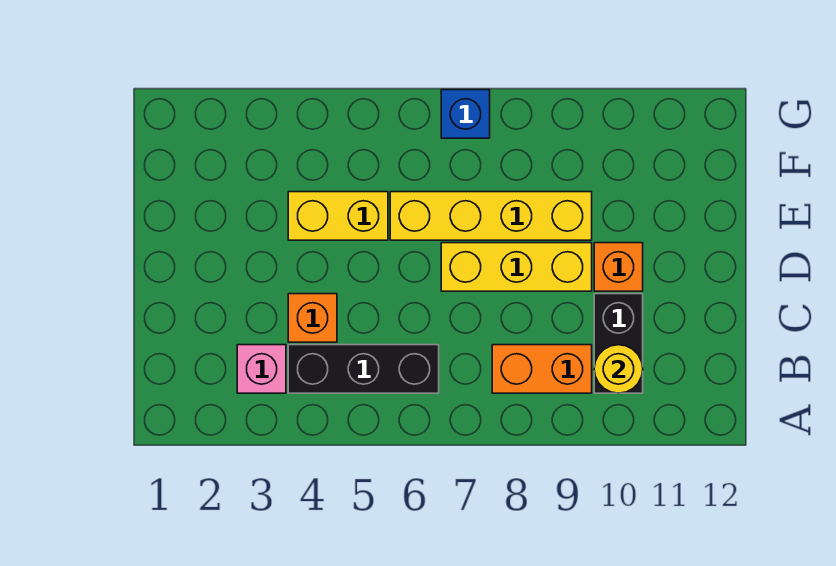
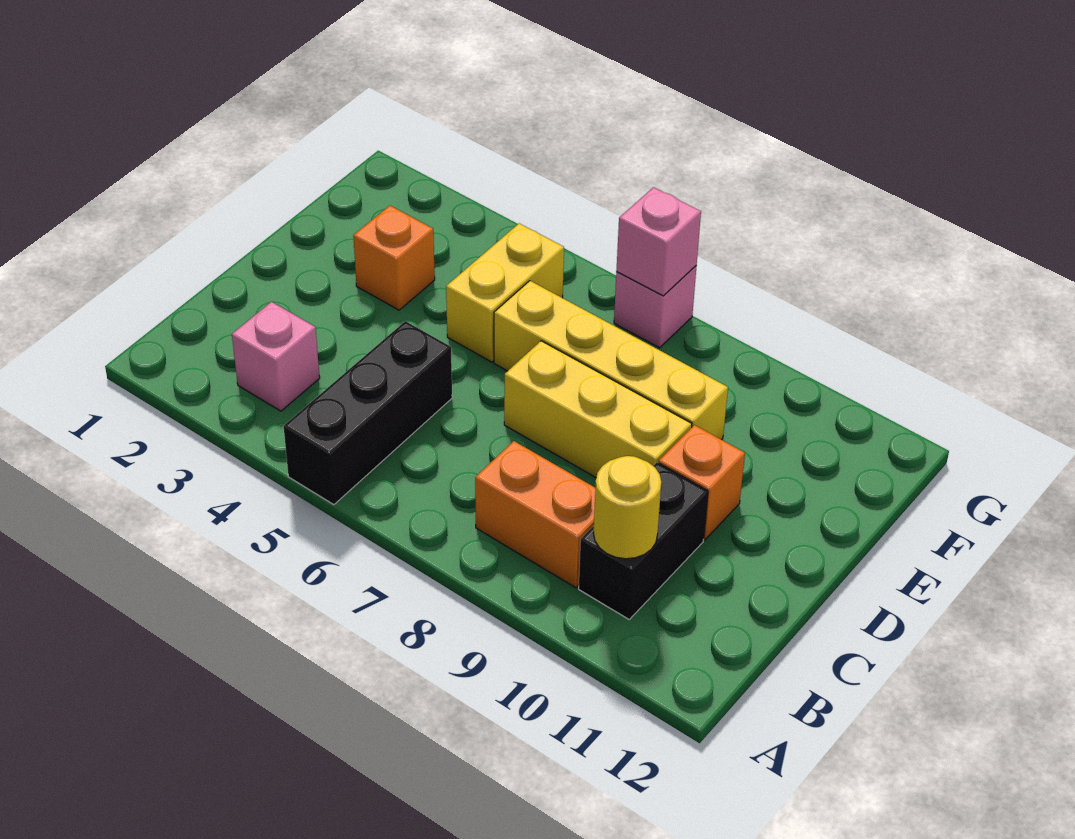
black brick B4:B6 level 1 -> black brick A5:C5 level 1
orange brick C4 level 1 -> orange brick E3 level 1
yellow brick E4:E5 level 1 -> yellow brick E5:F5 level 1
blue brick G7 level 1 -> pink brick G7 level 1
none -> pink brick G7 level 2

